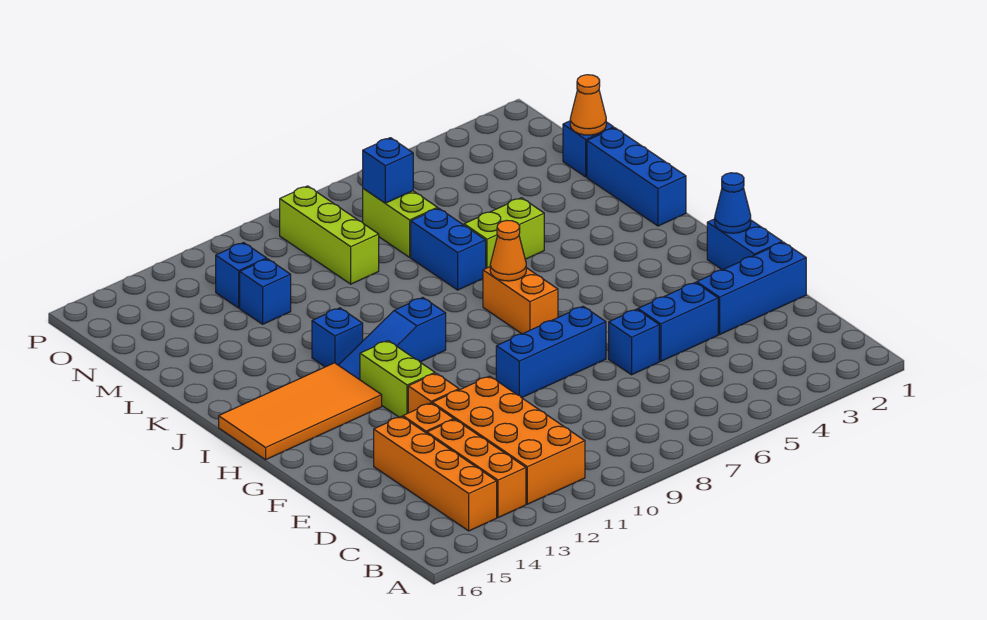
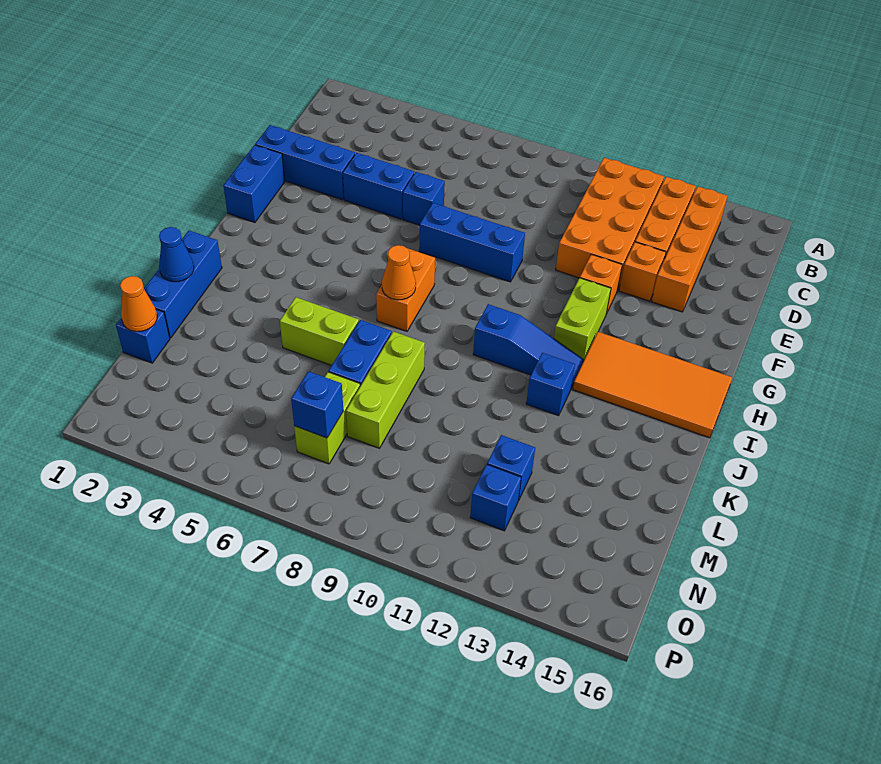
blue cone G1 level 2 -> blue cone K1 level 2
lime brick M9:O9 level 1 -> lime brick K8:M8 level 1

